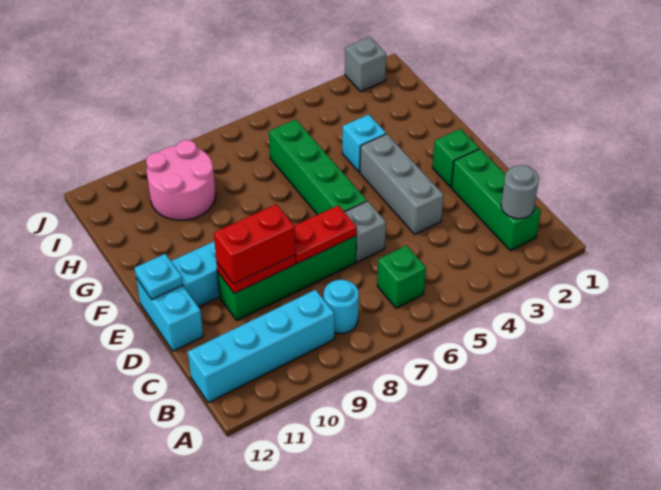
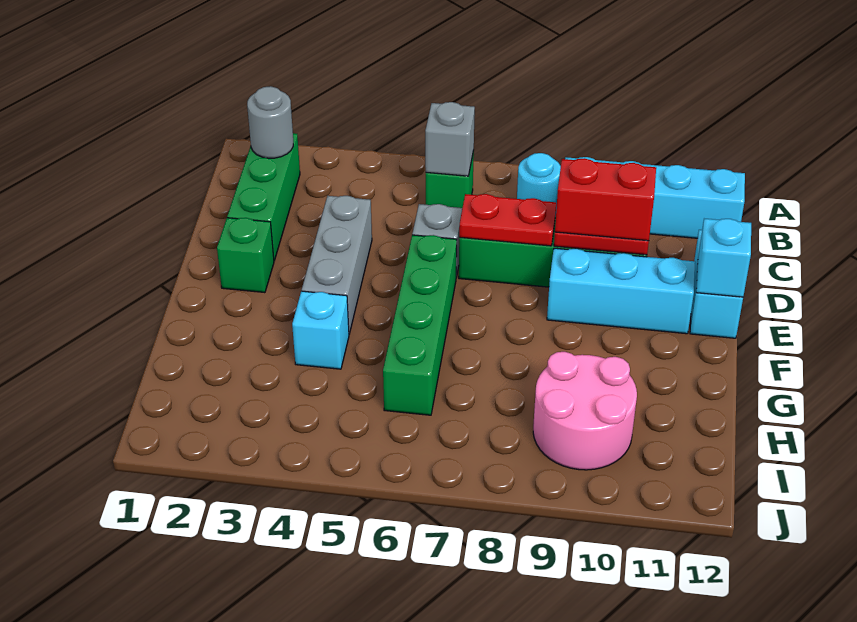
cyan plate E12 level 2 -> cyan brick E12 level 2
grey brick J2 level 1 -> grey brick B6 level 2

